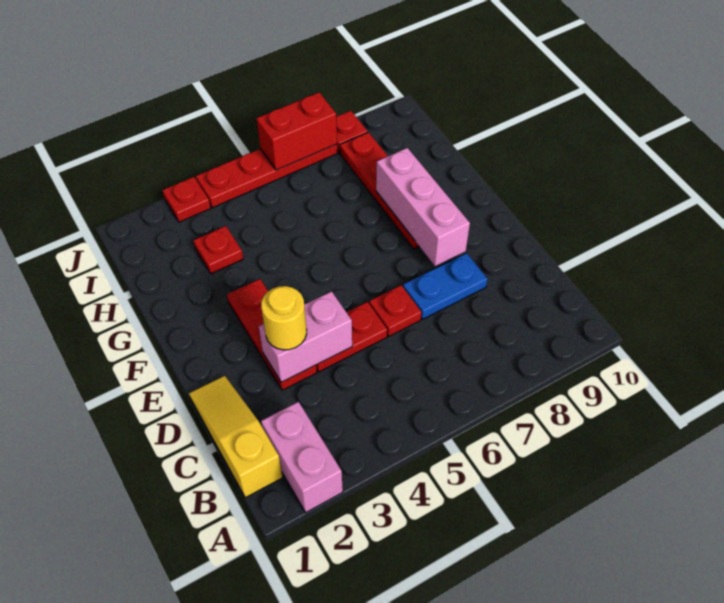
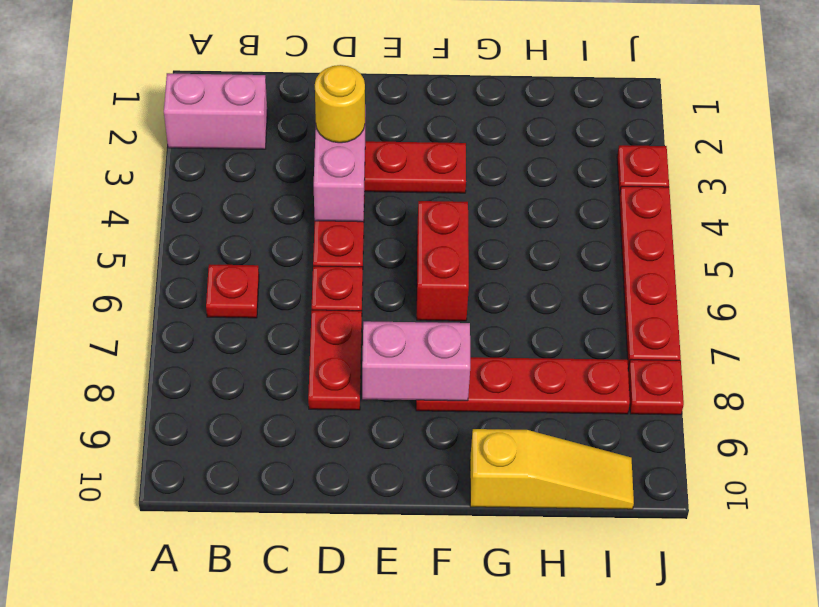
yellow slope B1:D1 level 1 top B -> yellow slope G10:I10 level 1 top G
blue plate D7:D8 level 1 -> red plate D7:D8 level 1
pink brick E8:G8 level 2 -> pink brick E8:F8 level 2
red plate H3 level 1 -> red plate B6 level 1
red brick J6:J7 level 2 -> red brick F5:F6 level 1

